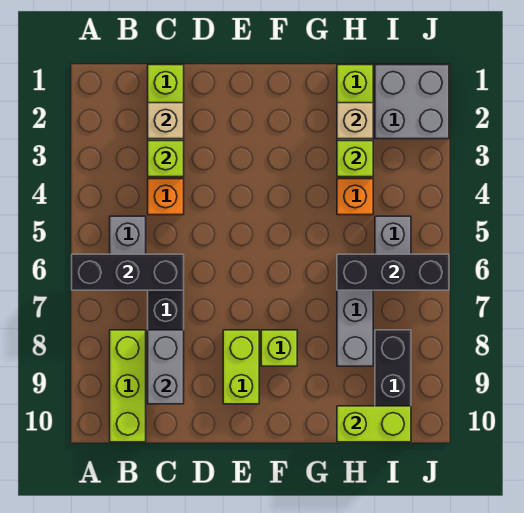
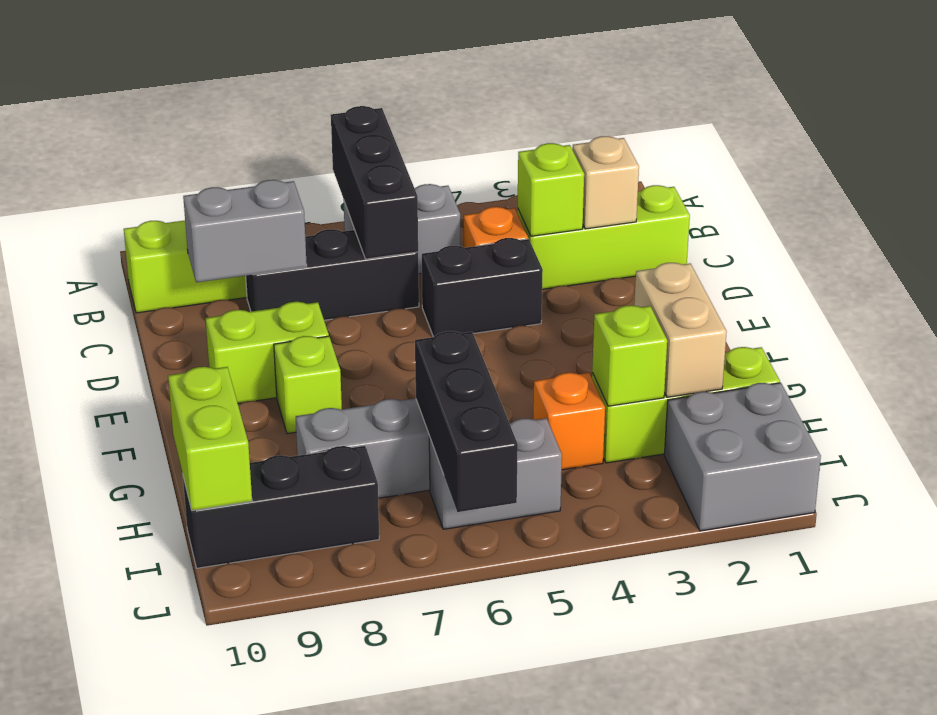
none -> black brick D4:D5 level 1
tan brick H2 level 2 -> tan brick G2:H2 level 2

